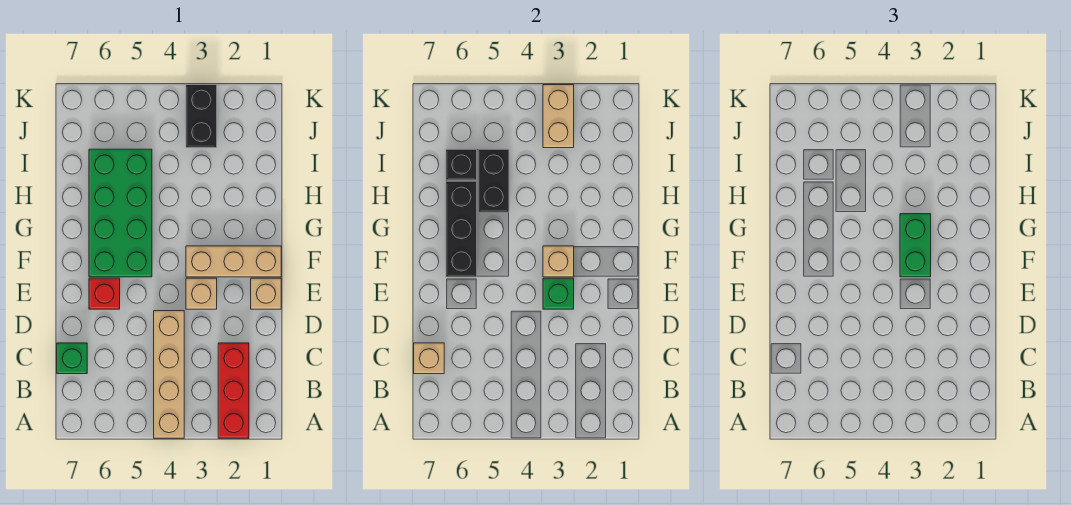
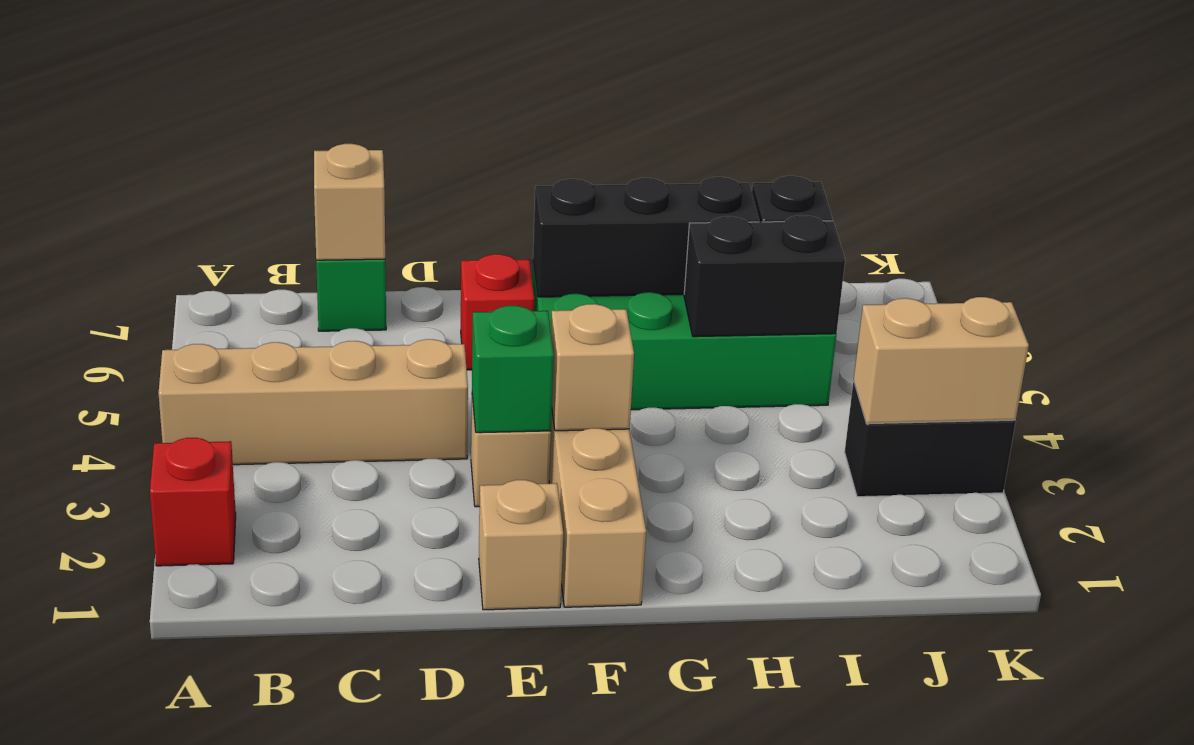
red brick A2:C2 level 1 -> red brick A2 level 1
green brick F3:G3 level 3 -> none

